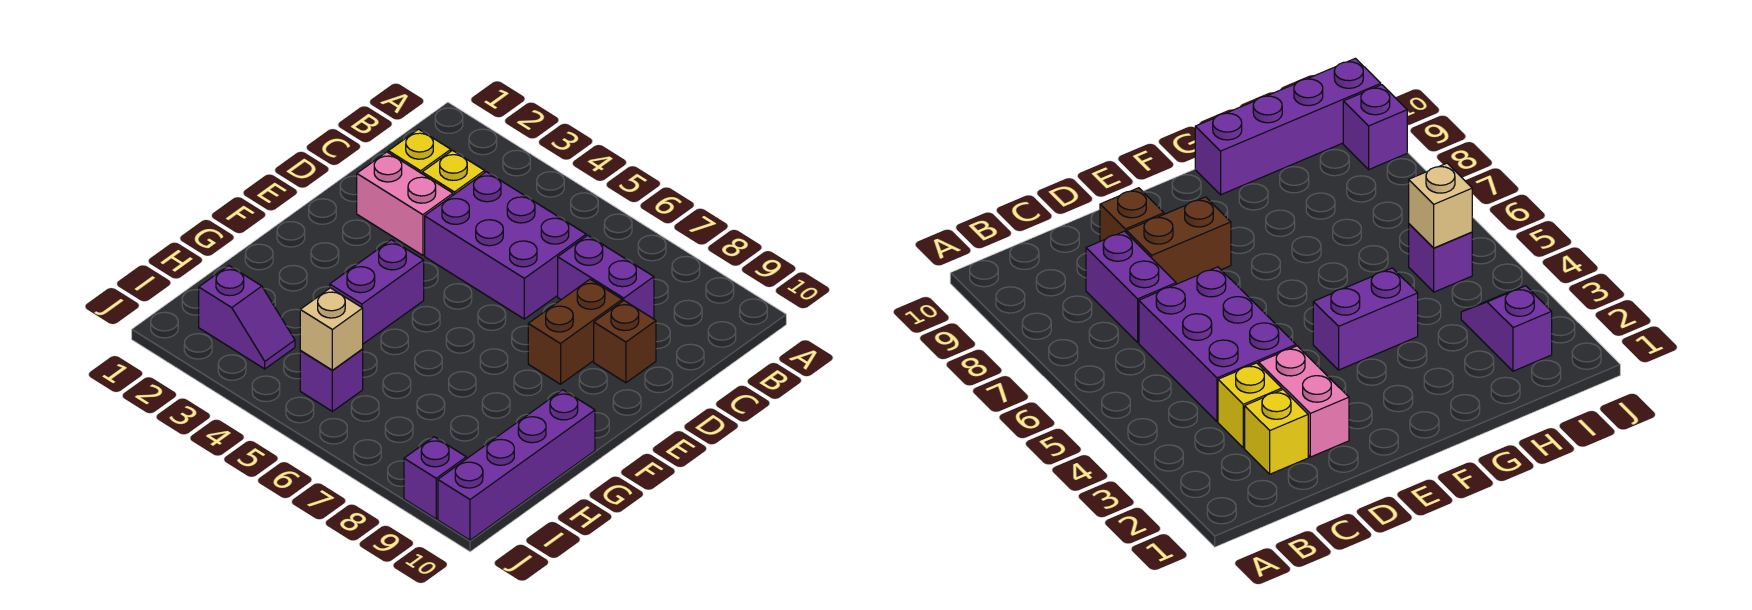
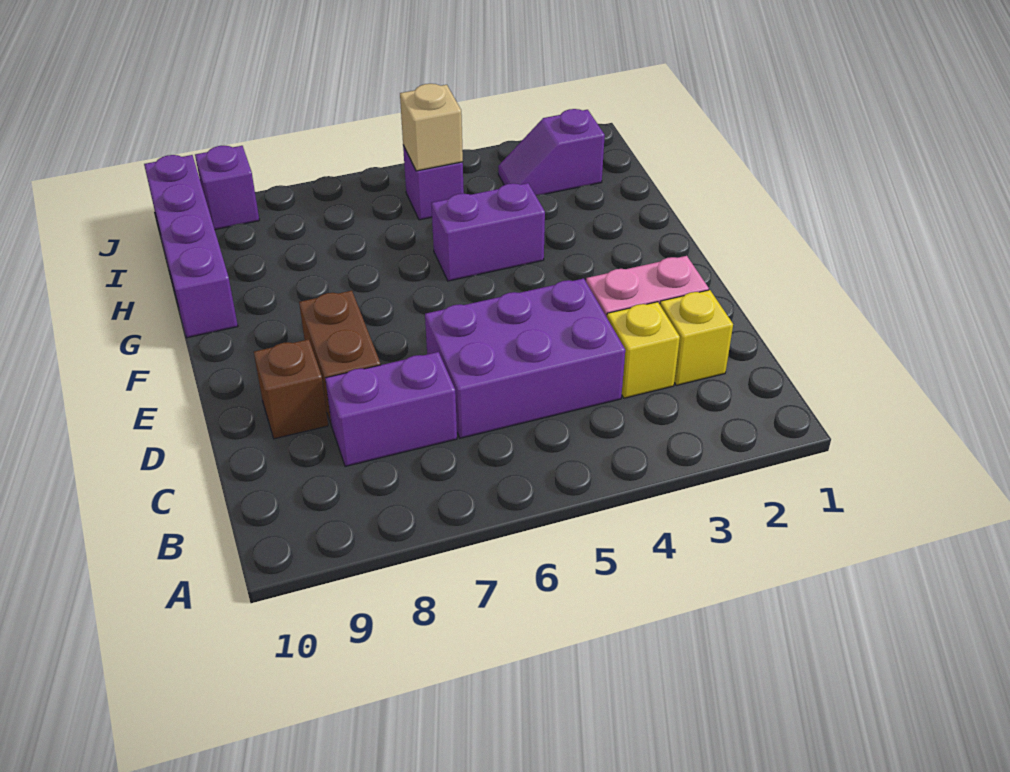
purple brick F4:G4 level 1 -> purple brick G4:G5 level 1

